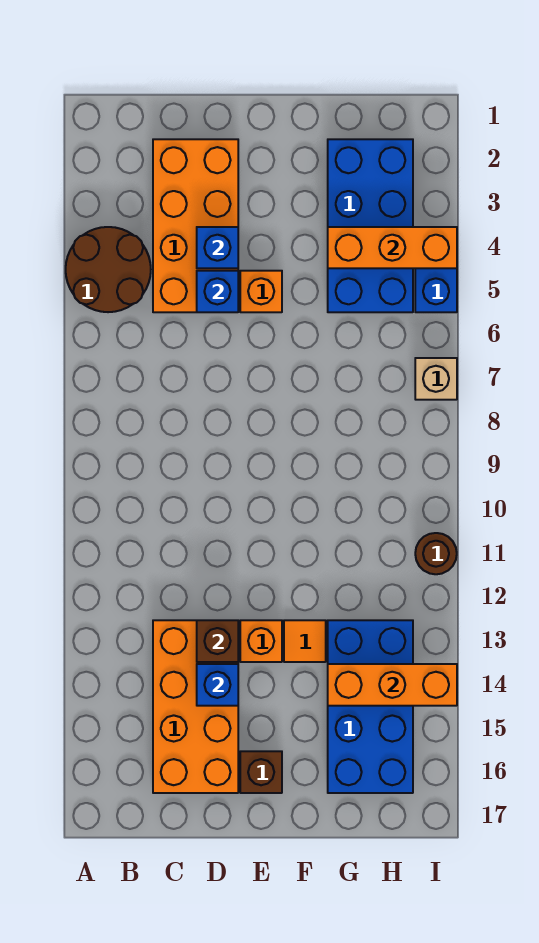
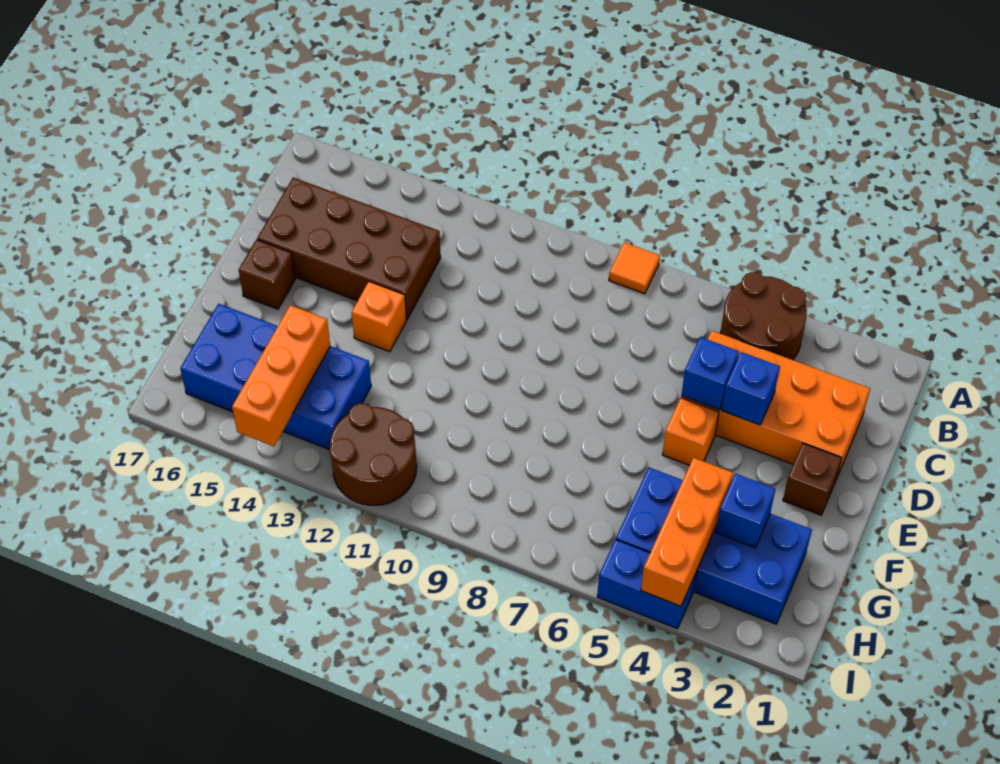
orange brick C13:D16 level 1 -> brown brick C13:D16 level 1
brown brick D13 level 2 -> brown brick E2 level 1
blue brick D14 level 2 -> blue brick G3 level 2
orange tile F13 level 1 -> orange tile A8 level 1
tan brick I7 level 1 -> none
brown round brick I11 level 1 -> brown round brick H11:I12 level 1

